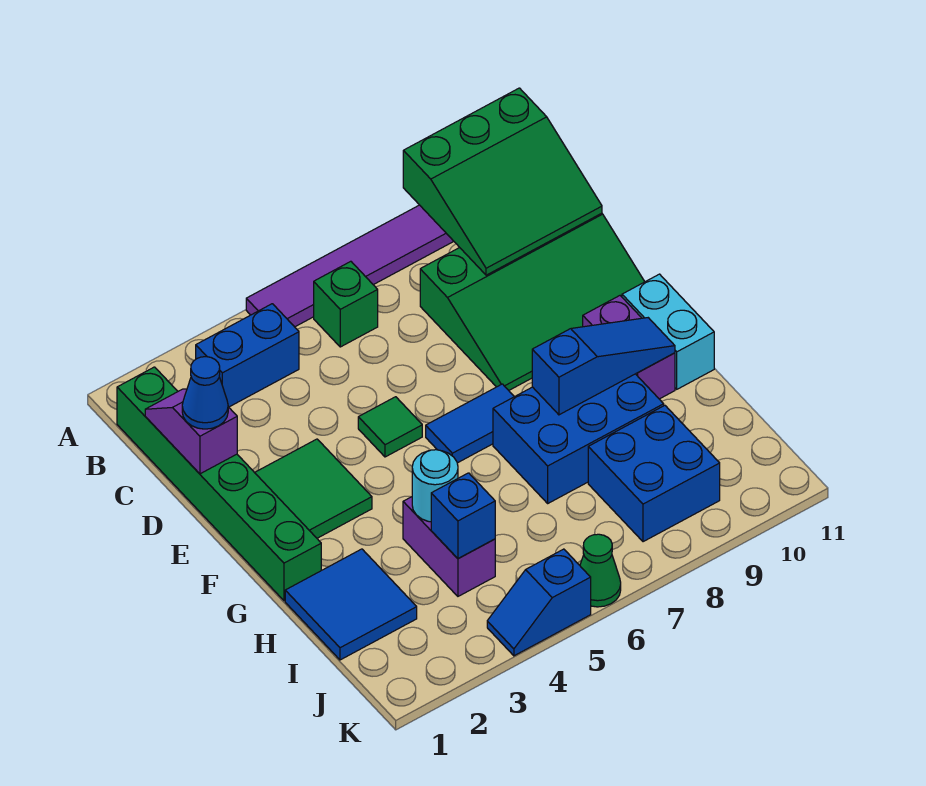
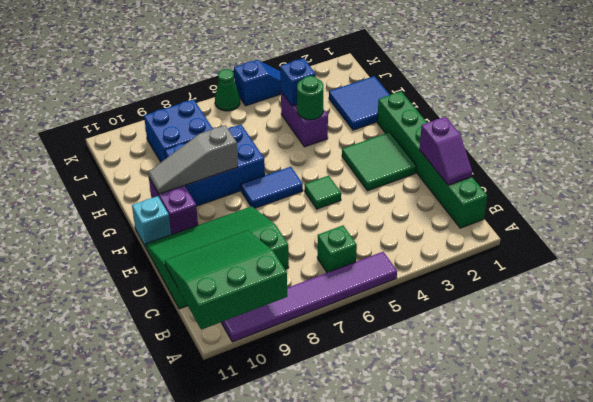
blue brick B3:B4 level 1 -> none
blue cone D1 level 3 -> none
cyan brick F11:G11 level 1 -> cyan brick F11 level 1
blue slope G8:G10 level 2 top 8 -> grey slope G8:G10 level 2 top 8
cyan round brick H4 level 2 -> green round brick H4 level 2

